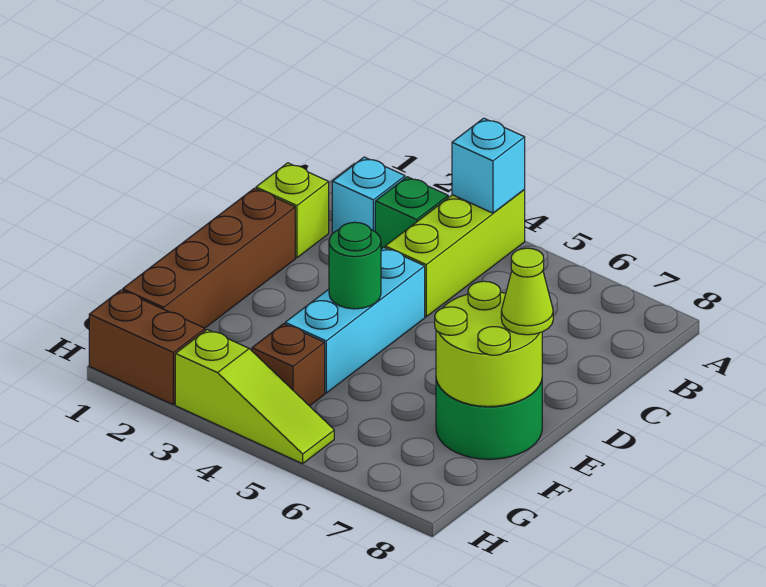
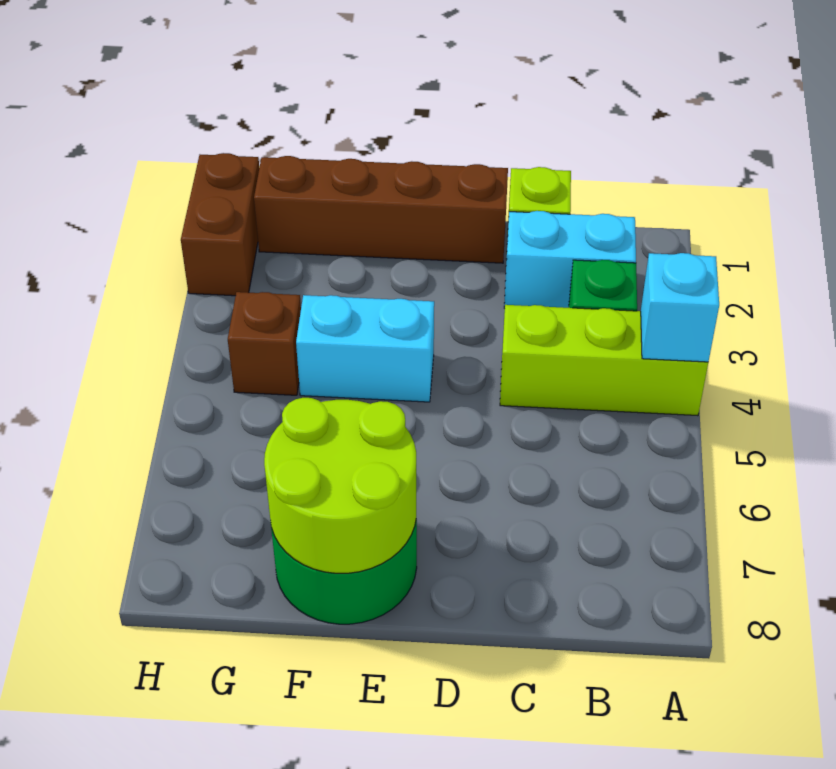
cyan brick B2 level 1 -> cyan brick B2:C2 level 1
cyan brick D4:F4 level 1 -> cyan brick E4:F4 level 1
green round brick E4 level 2 -> none
lime cone E8 level 3 -> none
lime slope H3:H5 level 1 top 3 -> none

